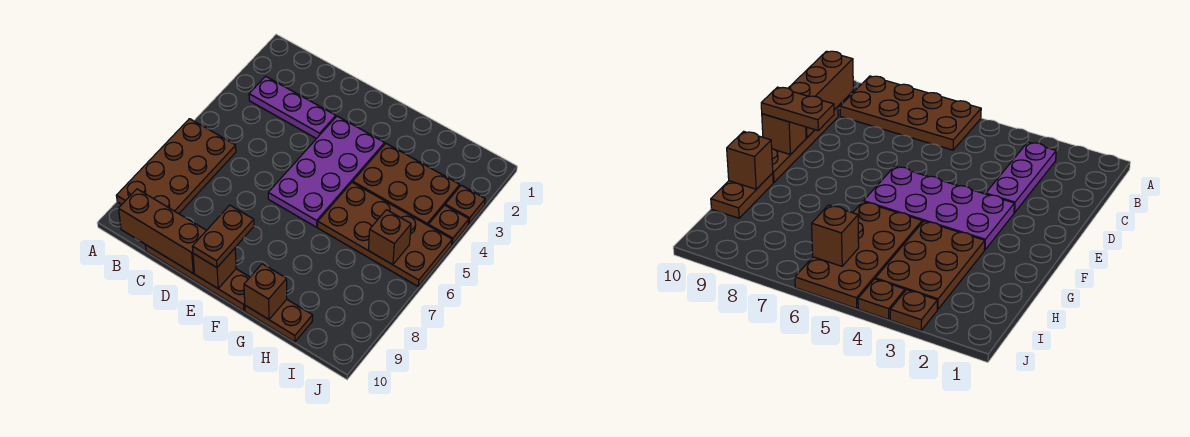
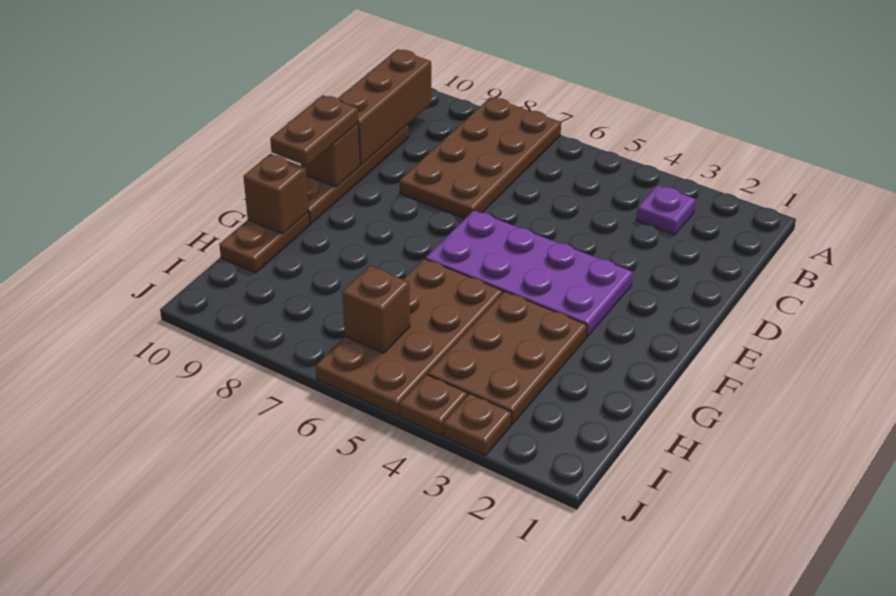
brown plate A6:B9 level 1 -> brown plate A7:D8 level 1
purple plate B3:D3 level 1 -> purple plate B3 level 1
brown plate E9:E10 level 3 -> brown plate E10:F10 level 3

